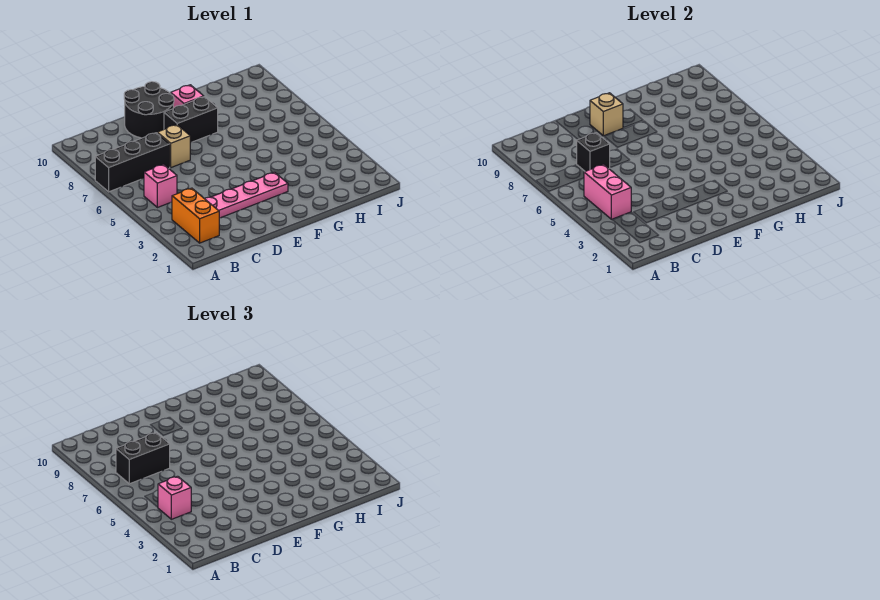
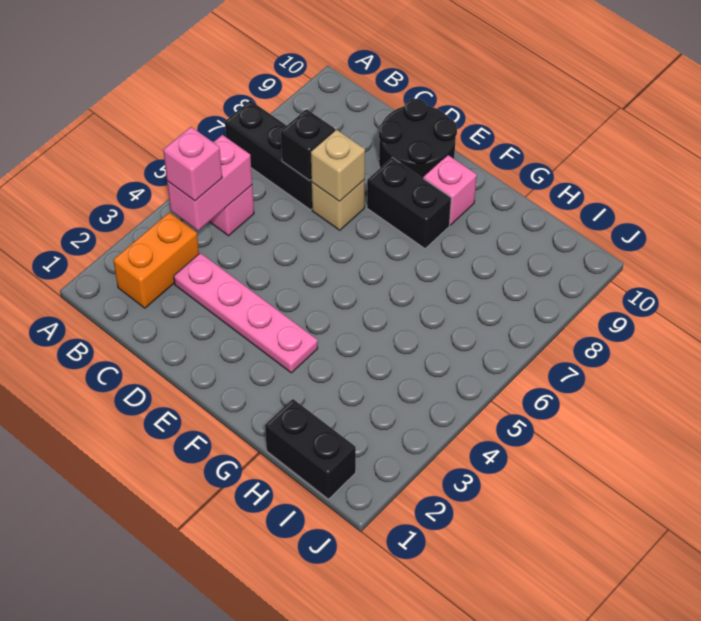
black brick B7:C7 level 3 -> black brick H1:I1 level 1
tan brick E9 level 2 -> tan brick D7 level 2

